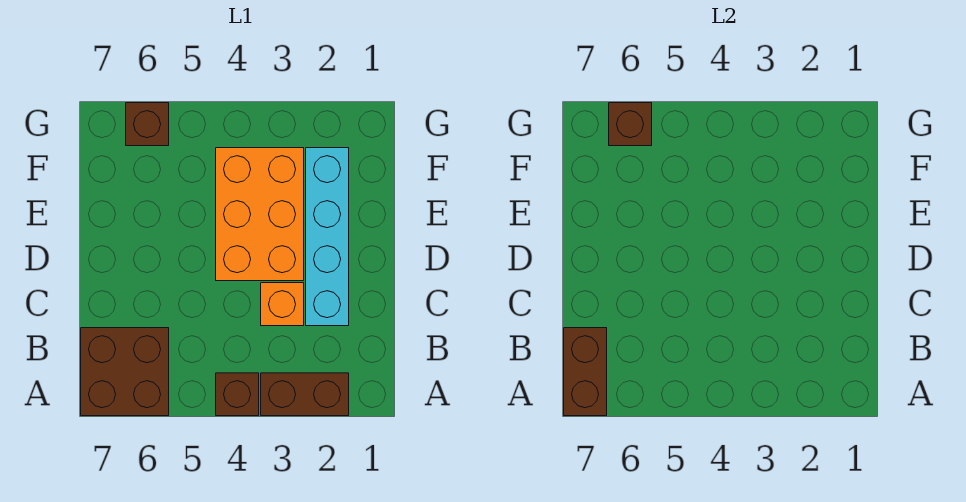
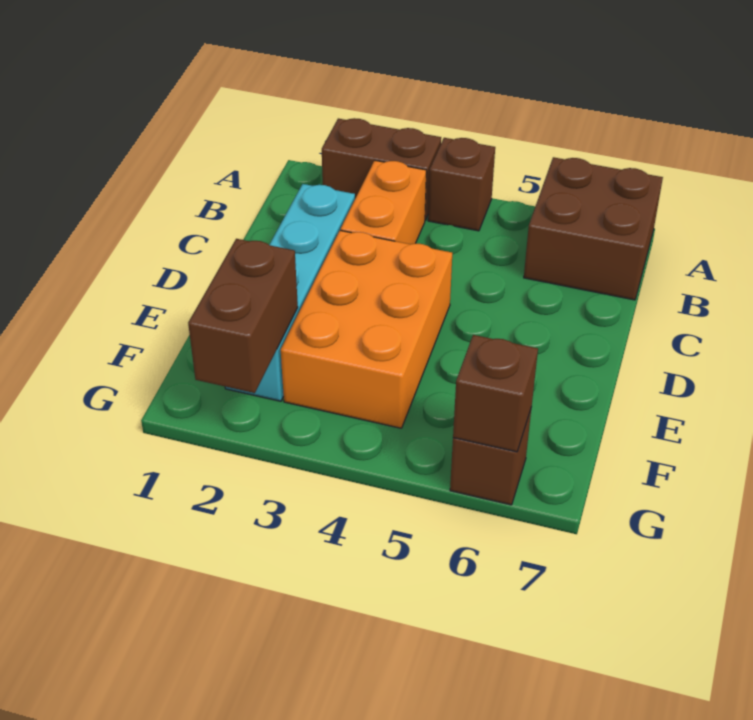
brown brick A7:B7 level 2 -> brown brick F2:G2 level 2
orange brick C3 level 1 -> orange brick B3:C3 level 1

